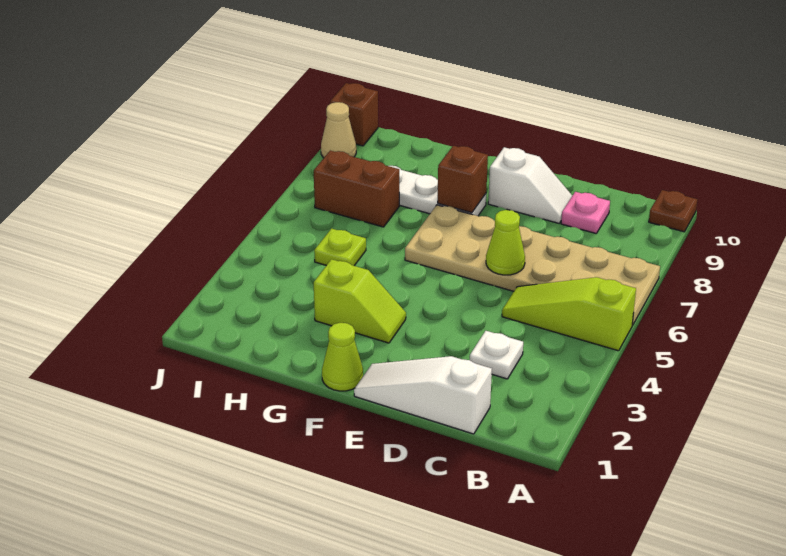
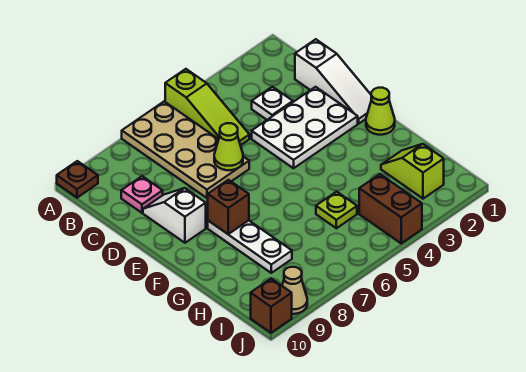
tan plate A6:F7 level 1 -> tan plate A6:D7 level 1
none -> white plate D2:E4 level 1
lime slope F3:G3 level 1 top G -> lime slope H2:I2 level 1 top I
brown brick H7:I7 level 1 -> brown brick I4:J4 level 1

